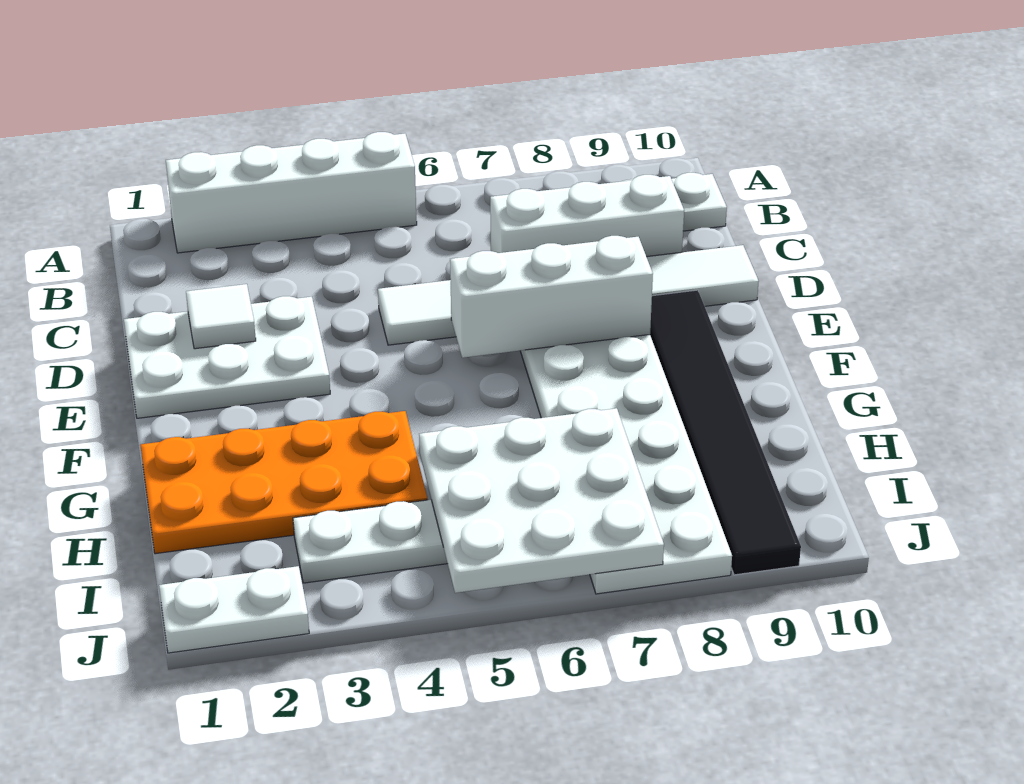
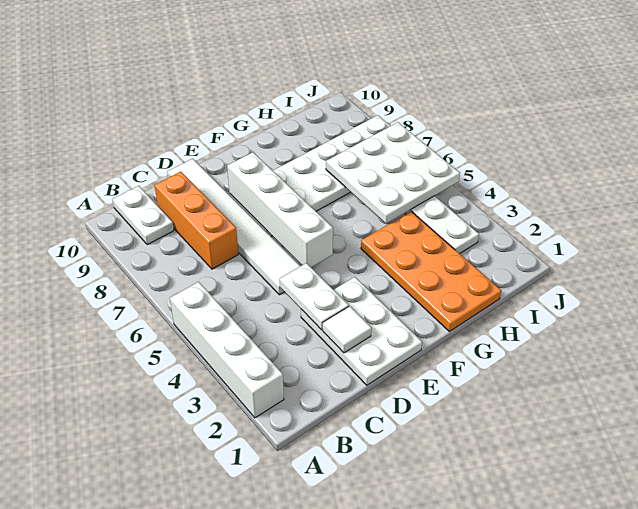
white brick C7:C9 level 1 -> orange brick C7:C9 level 1
white brick E6:E8 level 2 -> white brick E5:E8 level 2
black tile E9:J9 level 1 -> none
white plate J1:J2 level 1 -> white plate D3:D4 level 2

